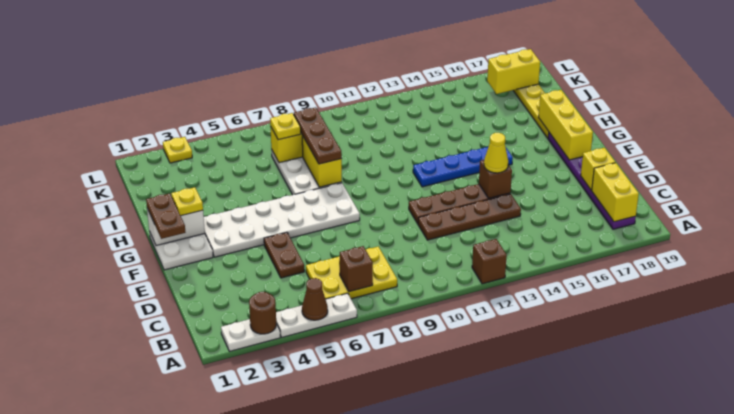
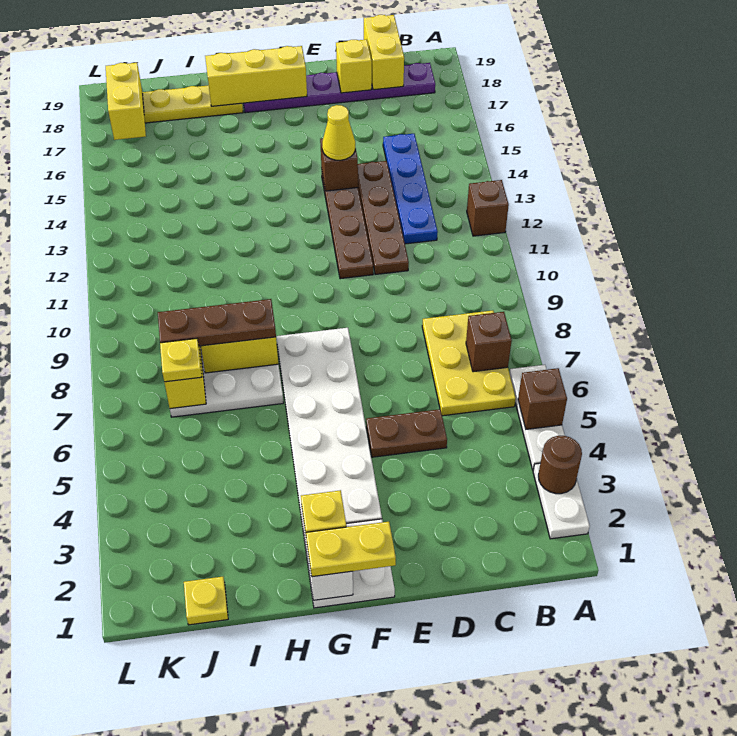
brown cone A5 level 2 -> brown brick A5 level 2
yellow brick B18:C18 level 2 -> yellow brick C18:C19 level 2
brown plate F1:G1 level 3 -> yellow plate F1:G1 level 3
blue plate G12:G15 level 1 -> blue plate C12:C15 level 1
yellow plate L3 level 1 -> yellow plate J1 level 1

